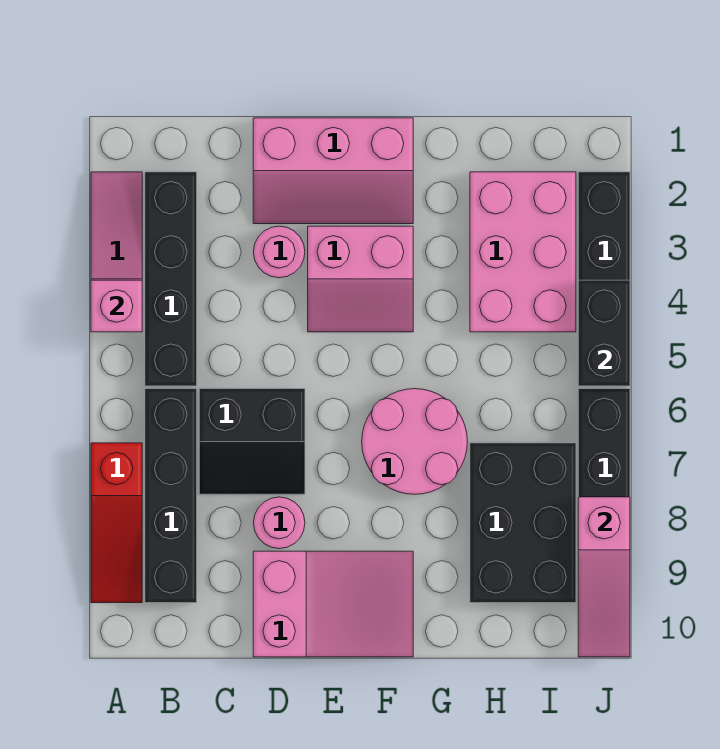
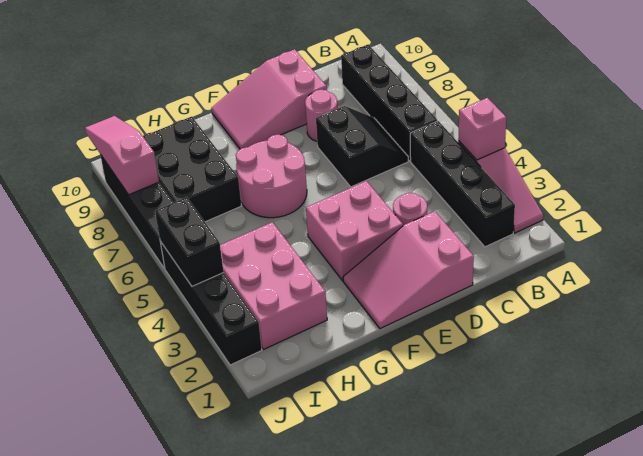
red slope A7:A9 level 1 top 7 -> none
black slope C6:D7 level 1 top 6 -> black slope C6:D7 level 1 top D
pink slope D1:F2 level 1 top 1 -> pink slope D1:F2 level 1 top D
pink slope E3:F4 level 1 top 3 -> pink brick E3:F4 level 1

